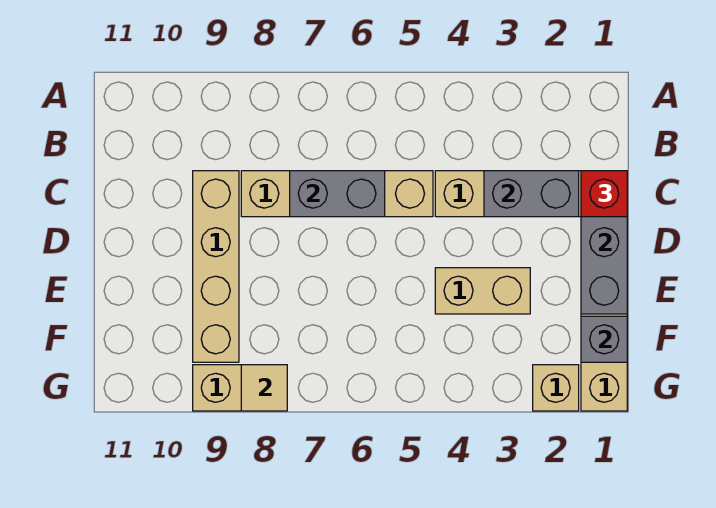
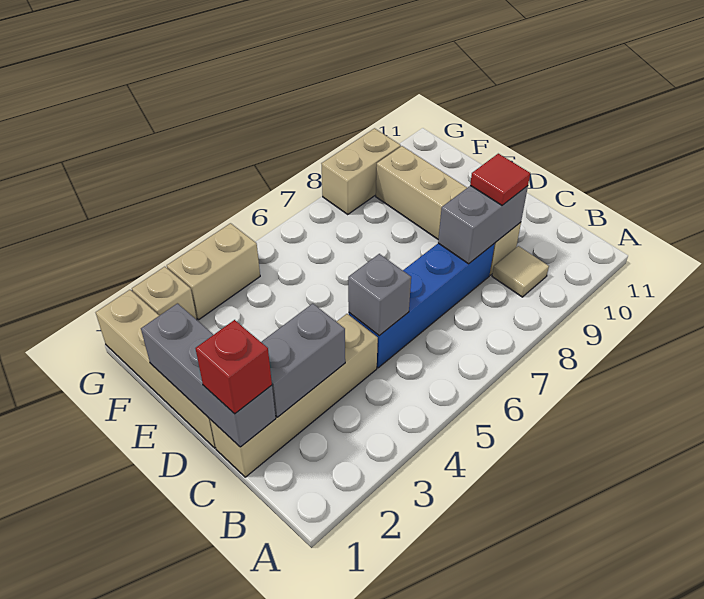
tan brick C5:C8 level 1 -> blue brick C5:C8 level 1
grey brick C6:C7 level 2 -> grey brick C8:C9 level 2
none -> red tile C9 level 3
tan brick E3:E4 level 1 -> tan brick G3:G4 level 1
grey brick F1 level 2 -> grey brick C5 level 2
tan tile G8 level 2 -> tan tile B9 level 1

